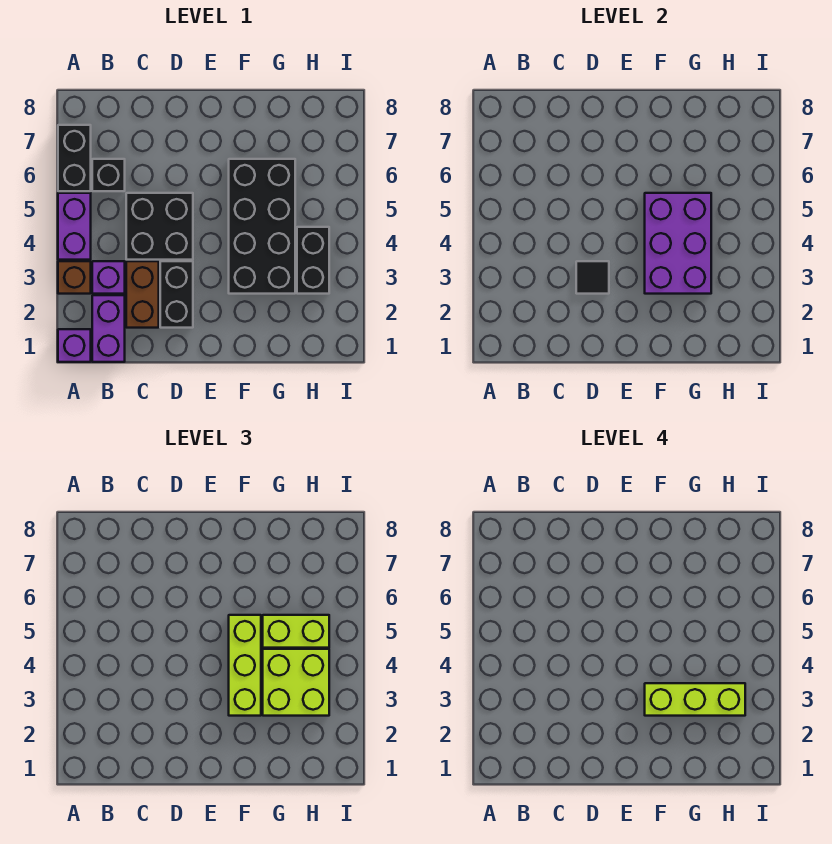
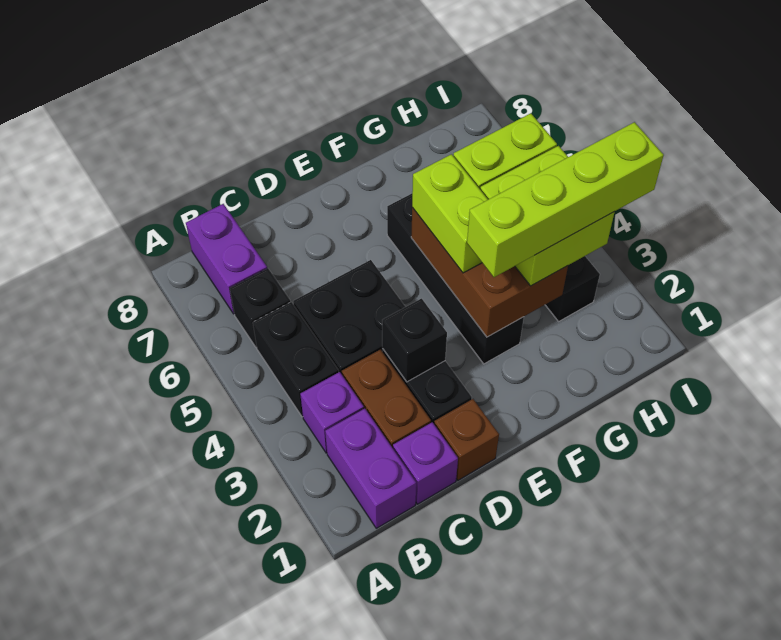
purple brick A1 level 1 -> purple brick C1 level 1
brown brick A3 level 1 -> brown brick D1 level 1
purple brick A4:A5 level 1 -> purple brick B7:B8 level 1
black brick A6:A7 level 1 -> black brick B4:B5 level 1
black tile D3 level 2 -> black brick D3 level 2
black brick F3:G6 level 1 -> black brick F3:F6 level 1
purple brick F3:G5 level 2 -> brown brick F3:G5 level 2
lime brick F3:F5 level 3 -> lime brick F4:F5 level 3
lime brick F3:H3 level 4 -> lime brick F3:I3 level 4

